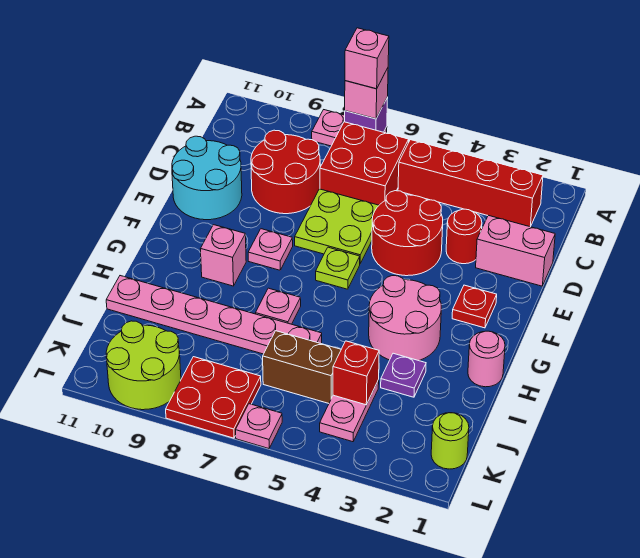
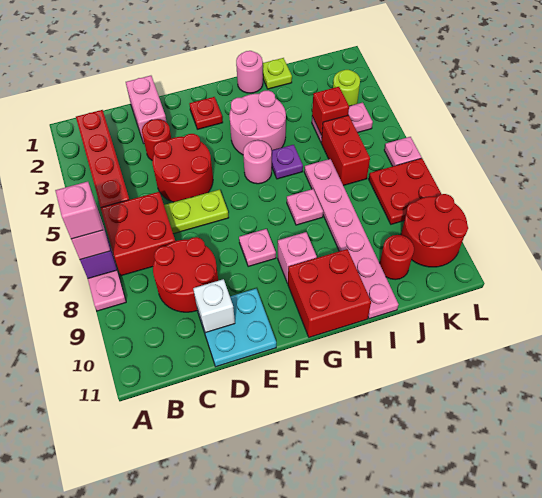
lime plate D6:E7 level 1 -> lime plate D6:E6 level 1
cyan round brick D10:E11 level 1 -> cyan plate D10:E11 level 1
none -> white brick D10 level 2
lime plate F6 level 1 -> lime plate I1 level 1
none -> pink round brick G5 level 1
none -> red brick G10:H11 level 1
purple plate I3 level 1 -> purple plate H5 level 1
brown brick J5:J6 level 1 -> red brick J5:J6 level 1
none -> red round brick J10 level 1
lime round brick K1 level 1 -> lime round brick K3 level 1
lime round brick K9:L10 level 1 -> red round brick K9:L10 level 1

